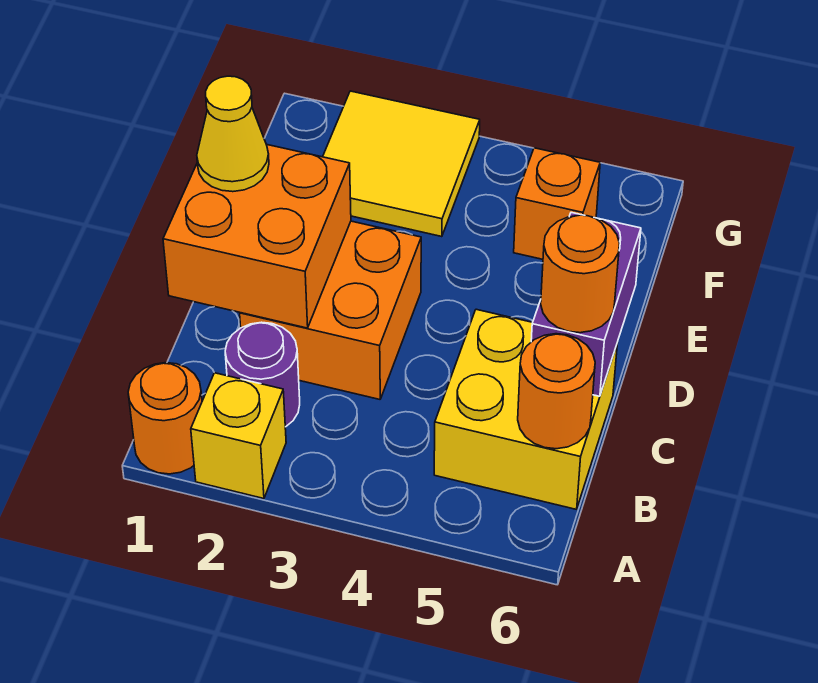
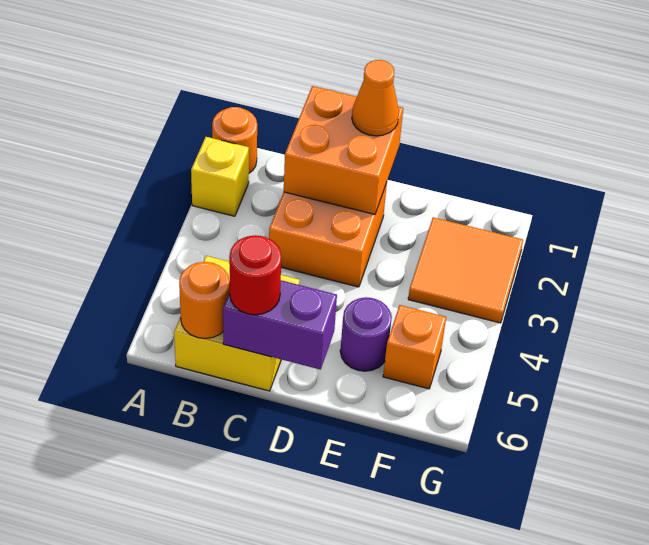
purple round brick B2 level 1 -> purple round brick E5 level 1
orange round brick C6 level 3 -> red round brick C6 level 3
yellow cone D1 level 3 -> orange cone D1 level 3
yellow tile F2:G3 level 1 -> orange tile F2:G3 level 1

